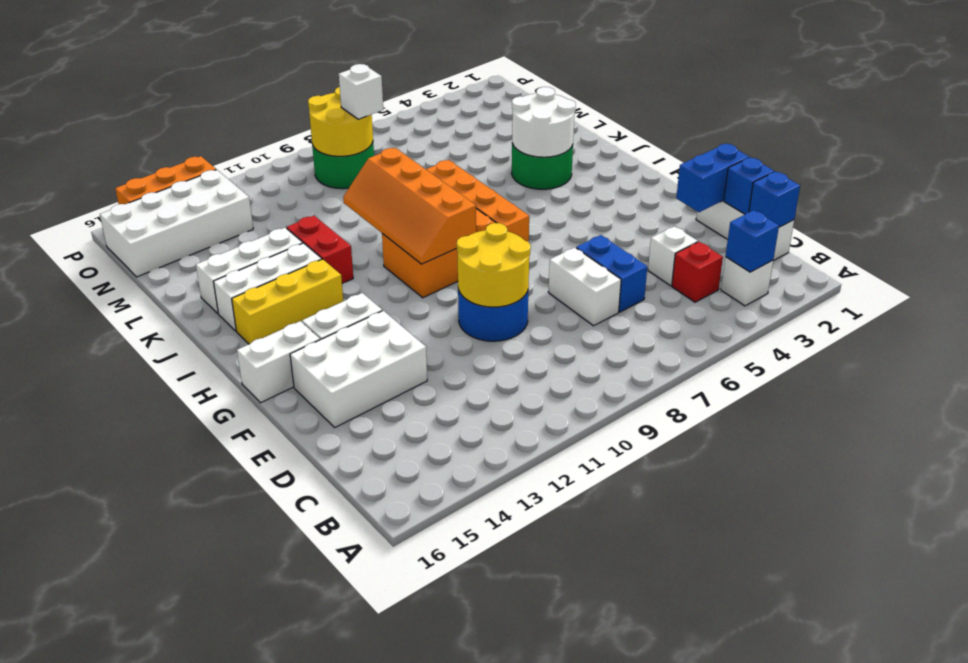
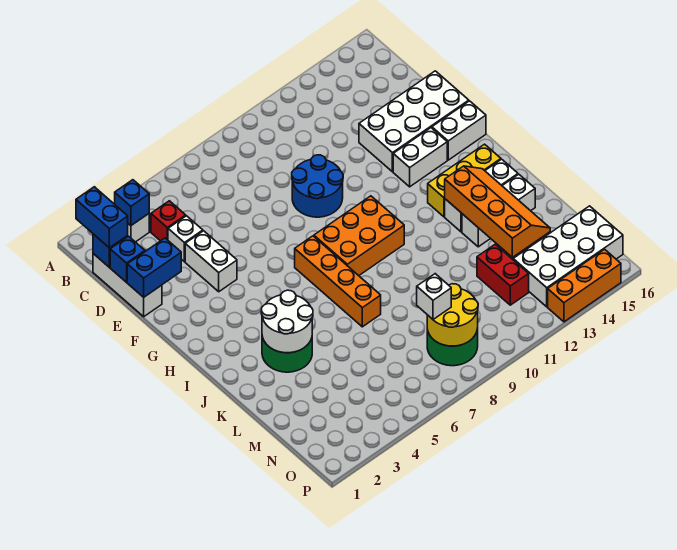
blue brick D6:E6 level 1 -> blue brick B1:C1 level 3
white brick D7:E7 level 1 -> white brick E4:F4 level 1
yellow round brick E9:F10 level 2 -> none
white brick E13:F15 level 1 -> white brick E13:F16 level 1
orange slope H9:K10 level 2 top 9 -> orange slope J13:M14 level 2 top 13
red brick J12:K12 level 1 -> red brick M12:N12 level 1

